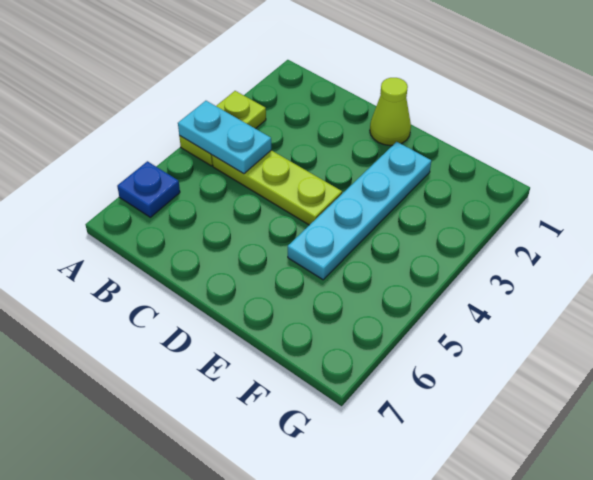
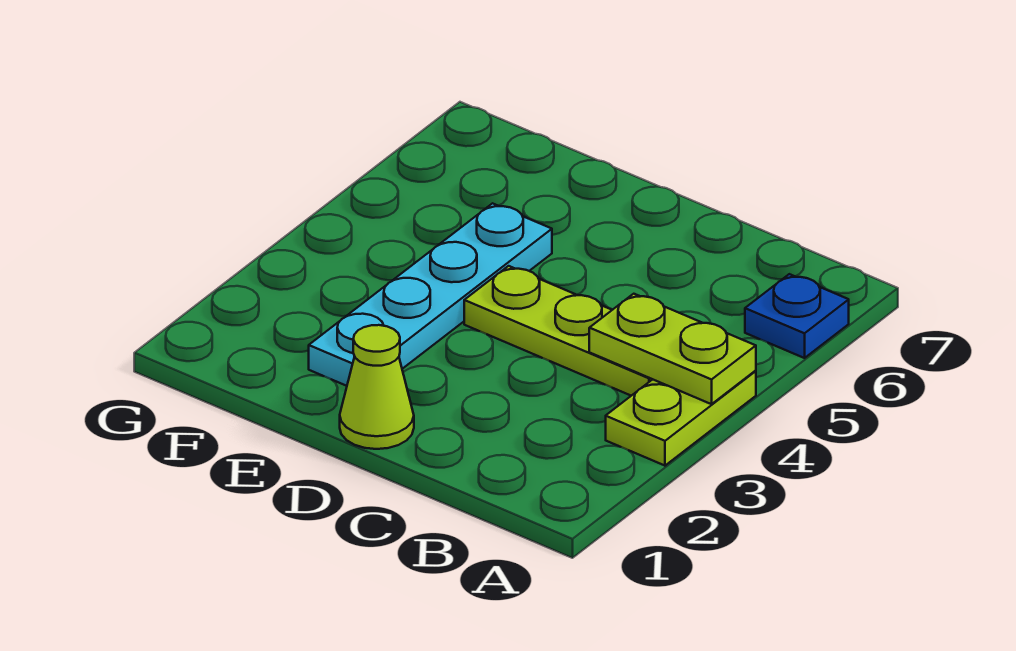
cyan plate A4:B4 level 2 -> lime plate A4:B4 level 2

